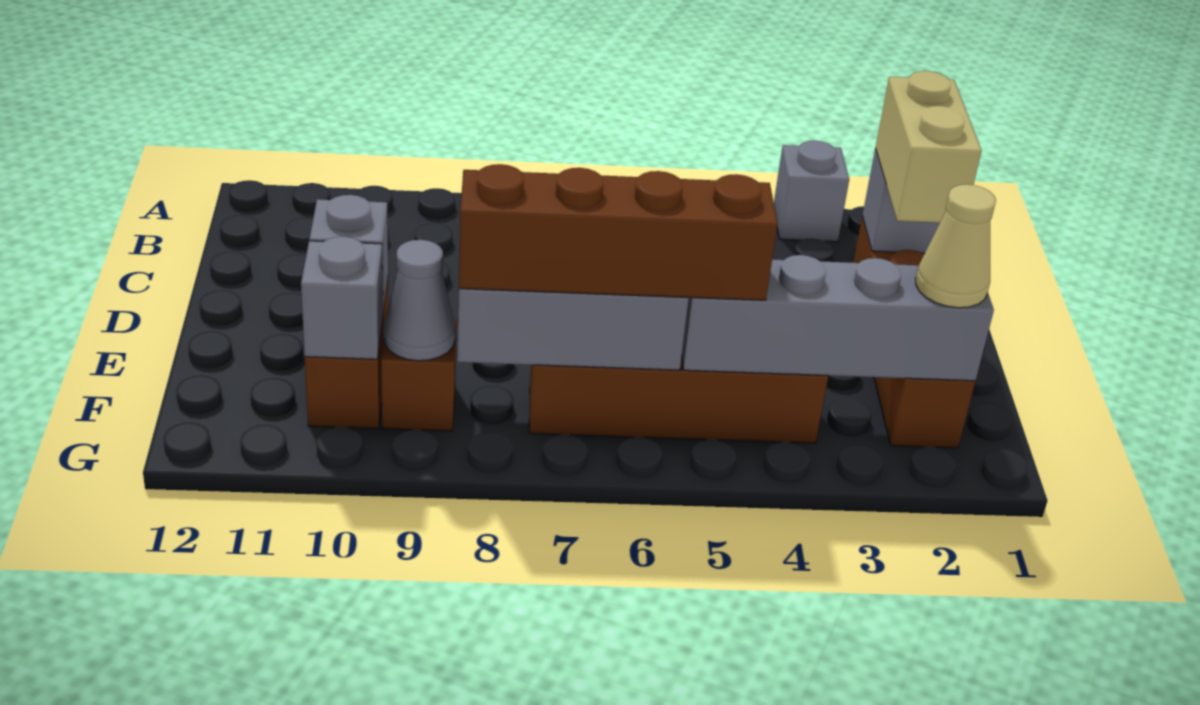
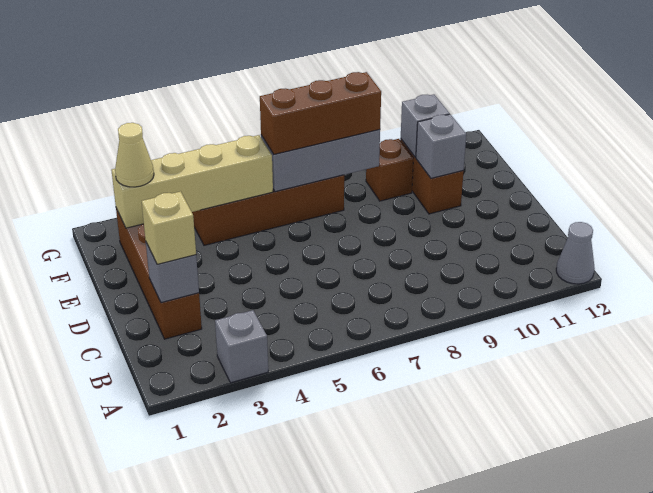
tan brick C2:D2 level 3 -> tan brick C2 level 3
grey brick F2:F5 level 2 -> tan brick F2:F5 level 2
brown brick F5:F8 level 3 -> brown brick F6:F8 level 3
grey cone F9 level 2 -> grey cone A12 level 1

